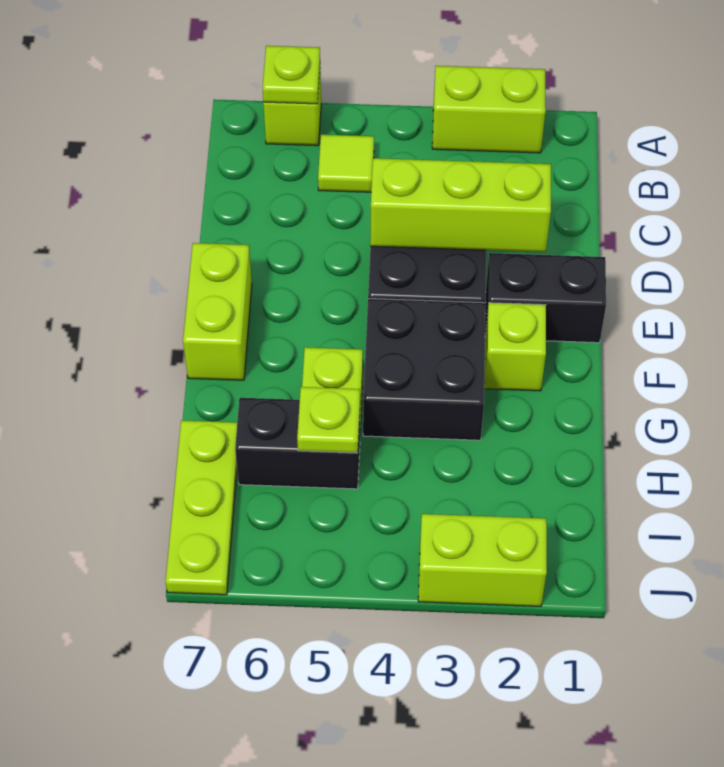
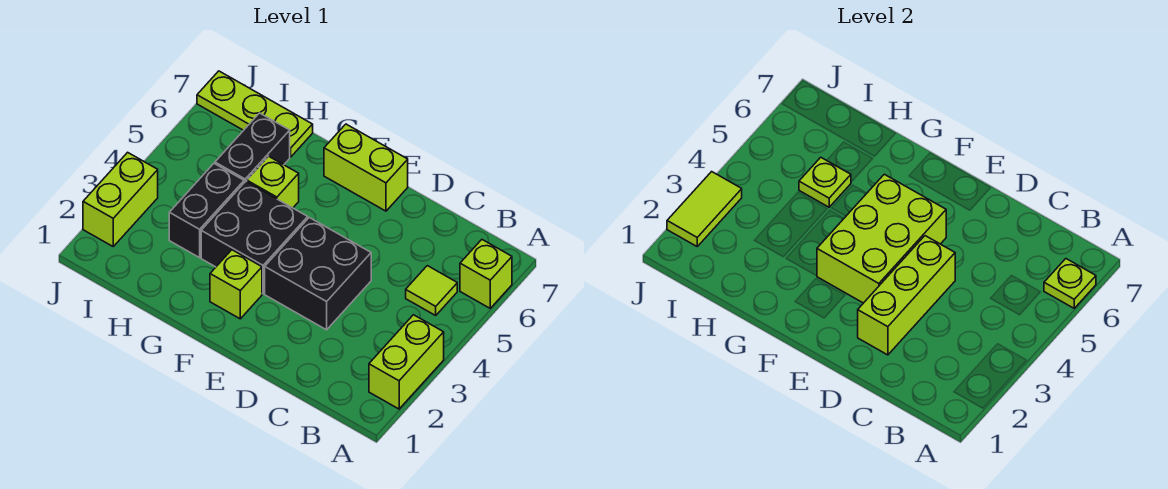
black brick E1:E2 level 1 -> black brick H3:H4 level 1
none -> lime brick E3:F5 level 2
none -> lime tile J2:J3 level 2

